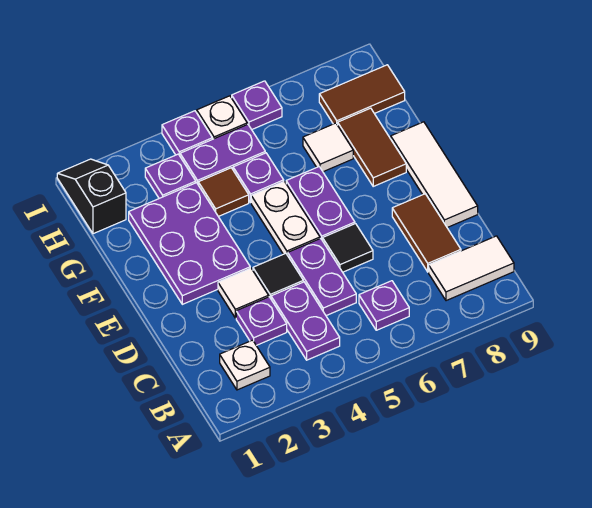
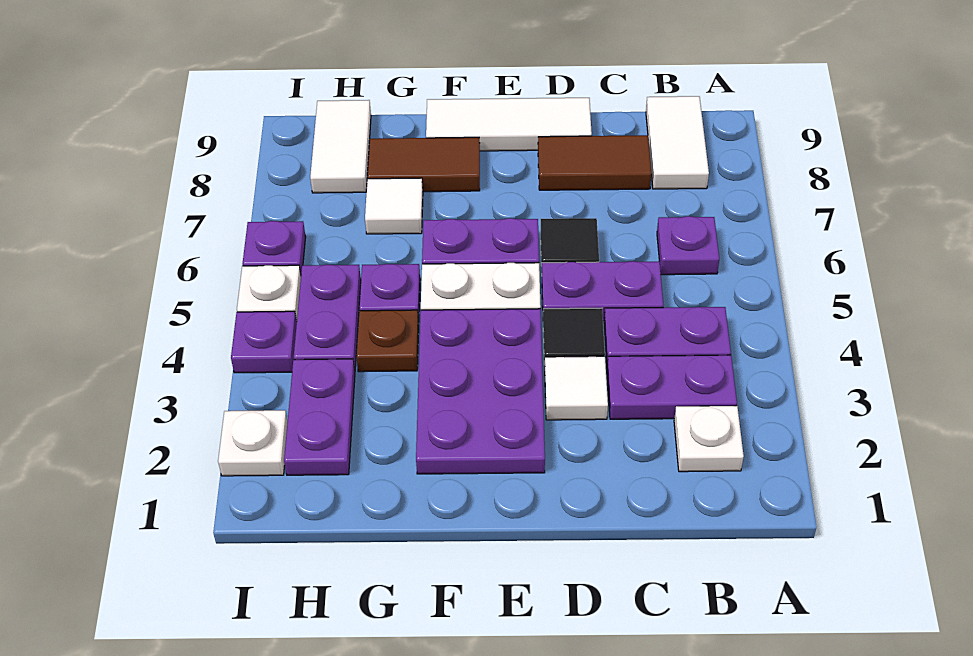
purple plate C3 level 1 -> purple plate B3:C3 level 1
purple plate E2:G3 level 1 -> purple plate E2:F4 level 1
brown tile G4 level 1 -> brown plate G4 level 1
black slope H1:I1 level 1 top H -> none
purple plate H3 level 1 -> purple plate H2:H3 level 1
brown tile H8:H9 level 1 -> white tile H8:H9 level 1
none -> white plate I2 level 1

